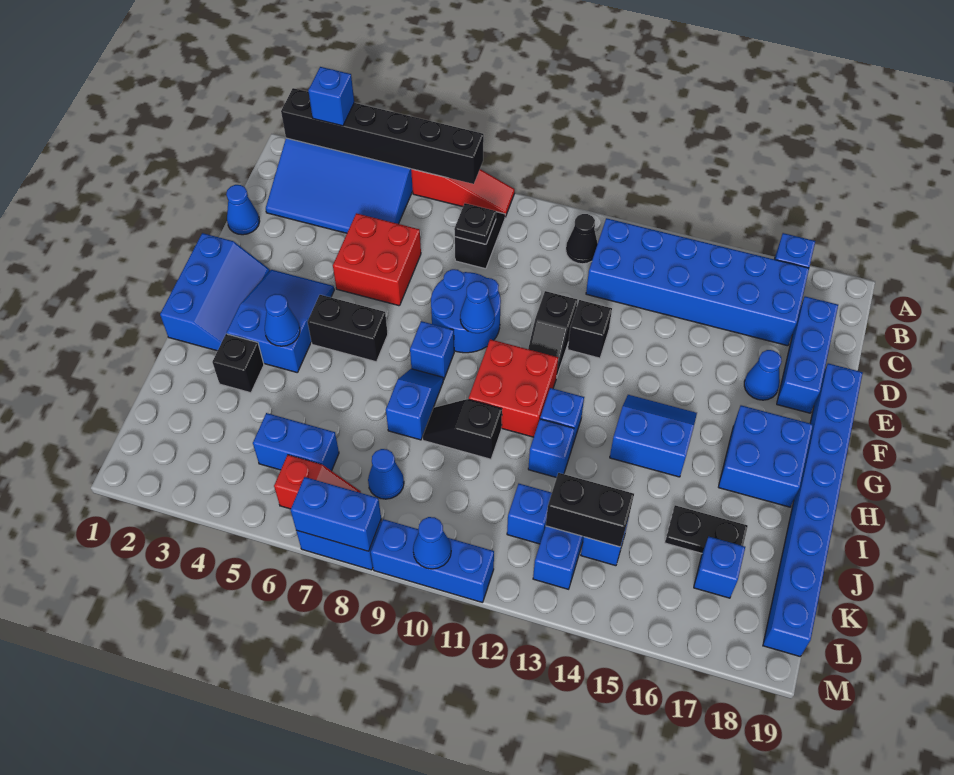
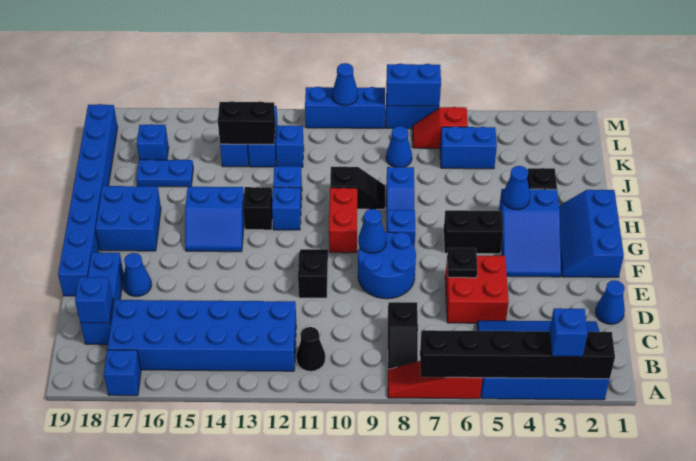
black plate C8 level 2 -> black plate E6 level 2
none -> blue brick C18 level 2
black brick E12 level 1 -> black brick H13 level 1
red brick G10:H11 level 1 -> red brick G10:H10 level 1
black plate J16:J17 level 1 -> blue plate J16:J17 level 1

